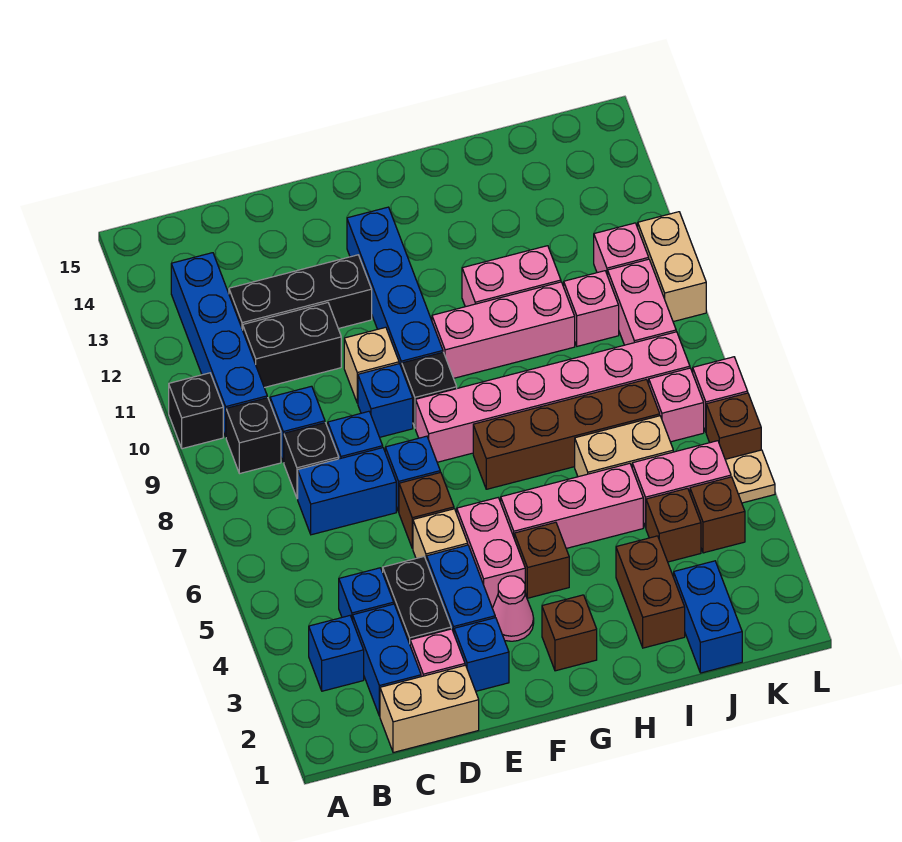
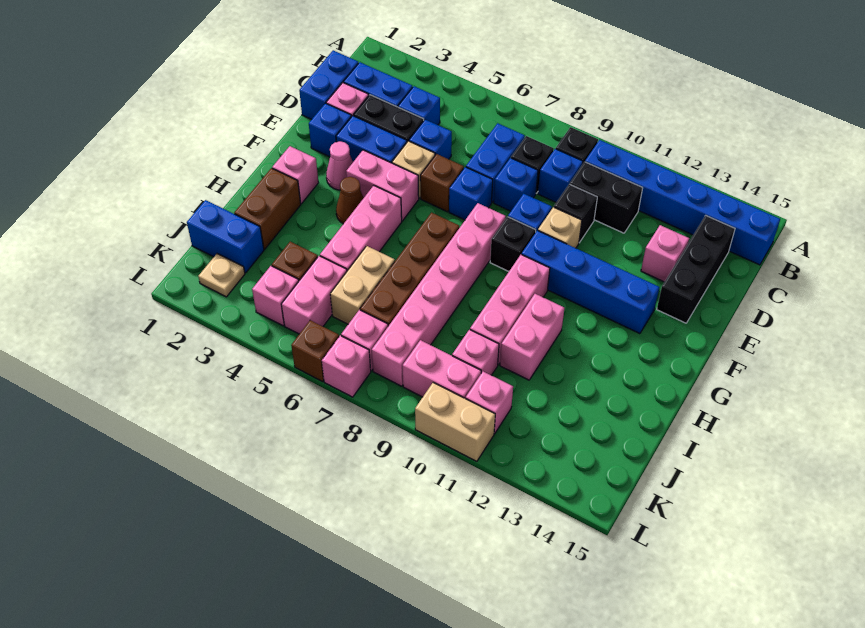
black brick A10 level 1 -> black brick D10 level 1
blue brick B3 level 1 -> blue brick D5 level 1
blue brick B10:B13 level 1 -> blue brick B10:B15 level 1
tan brick C1:D1 level 1 -> blue brick C1:D1 level 1
black brick C11:D11 level 1 -> black brick C10:C11 level 1
black brick C12:E12 level 1 -> black brick C14:E14 level 1
none -> pink brick D13 level 1
brown brick G2 level 1 -> pink brick G2 level 1
brown brick G4 level 1 -> brown cone G4 level 1
brown brick I2:I3 level 1 -> brown brick H2:I2 level 1
brown brick K4 level 1 -> pink brick K4 level 1
tan plate L5 level 1 -> tan plate K2 level 1

